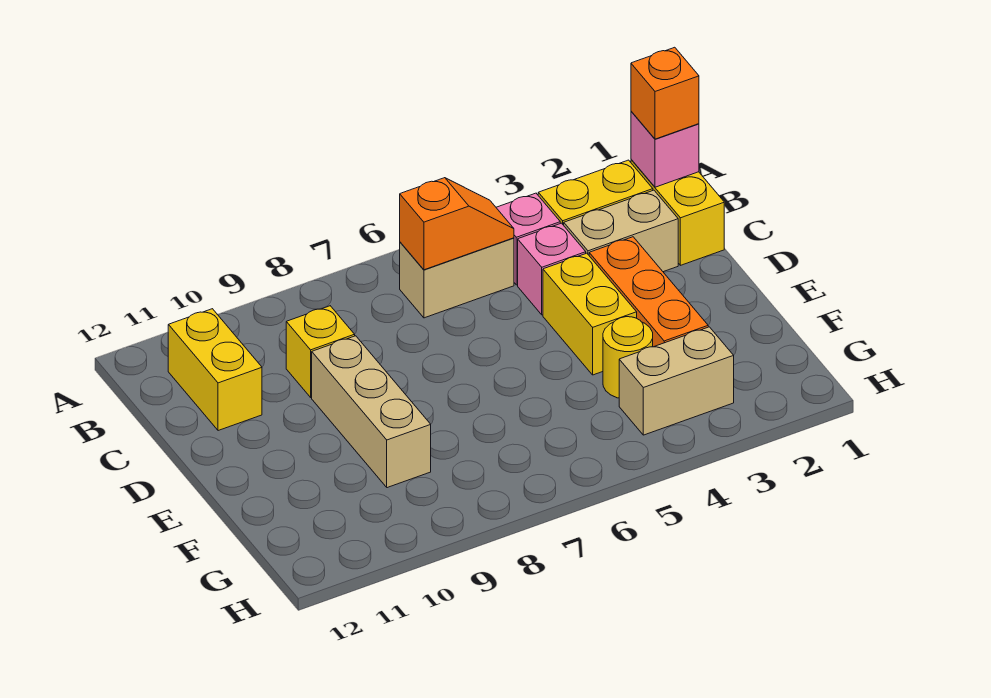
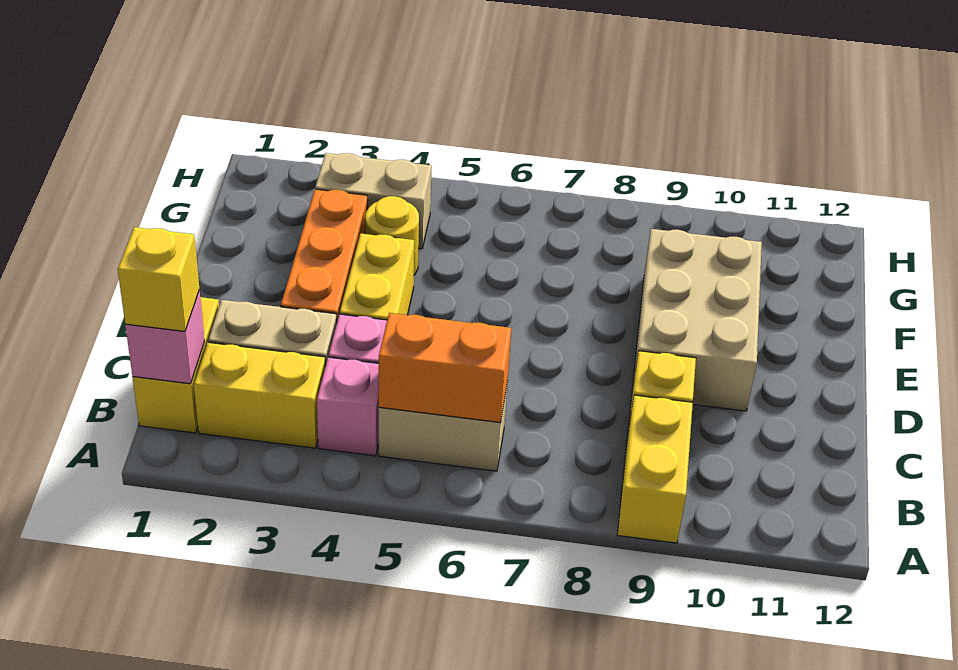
orange brick B1 level 3 -> yellow brick B1 level 3
orange slope B5:B6 level 2 top 6 -> orange brick B5:B6 level 2
yellow brick B11:C11 level 1 -> yellow brick A9:B9 level 1
tan brick D9:F9 level 1 -> tan brick D9:F10 level 1

